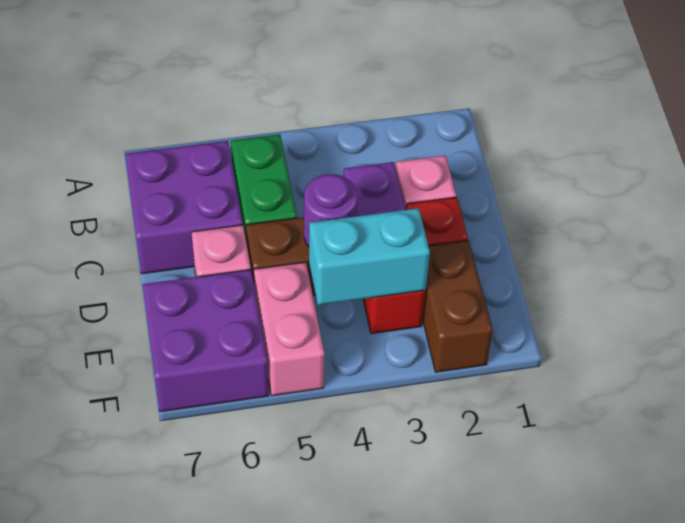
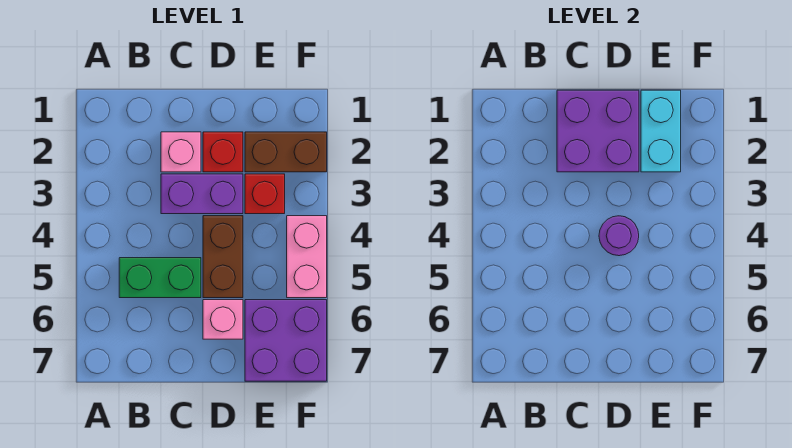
purple brick B6:C7 level 1 -> purple brick C1:D2 level 2
cyan brick E3:E4 level 2 -> cyan brick E1:E2 level 2
pink brick E5:F5 level 1 -> pink brick F4:F5 level 1

